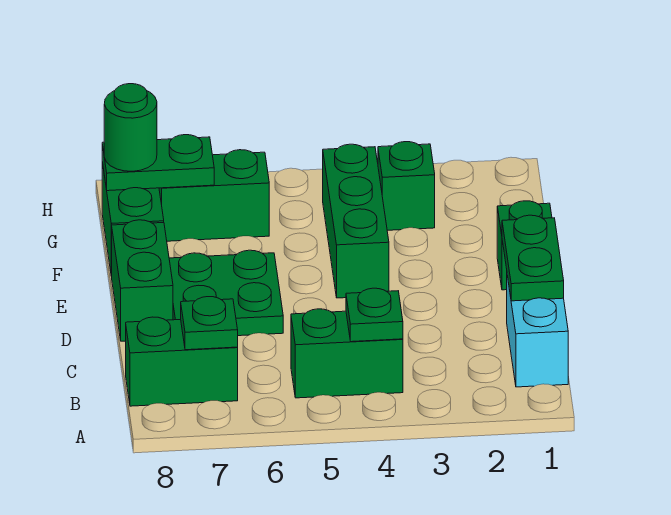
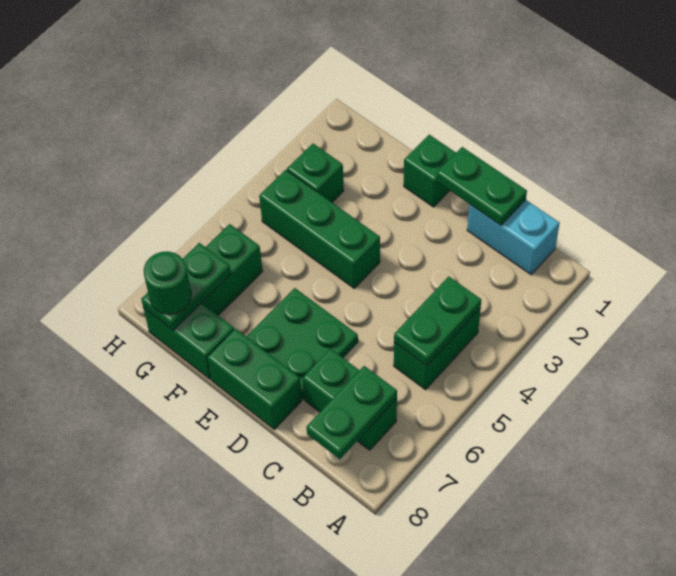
green plate B4 level 2 -> green plate B4:B5 level 2
green brick B7:B8 level 1 -> green brick B7:C7 level 1
green plate B7 level 2 -> green plate B7:B8 level 2

